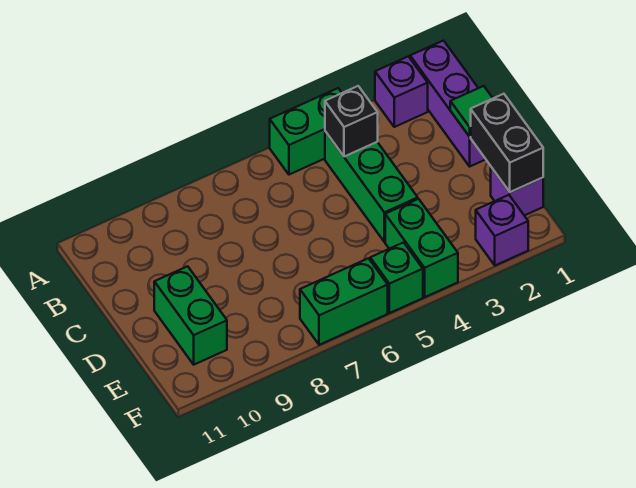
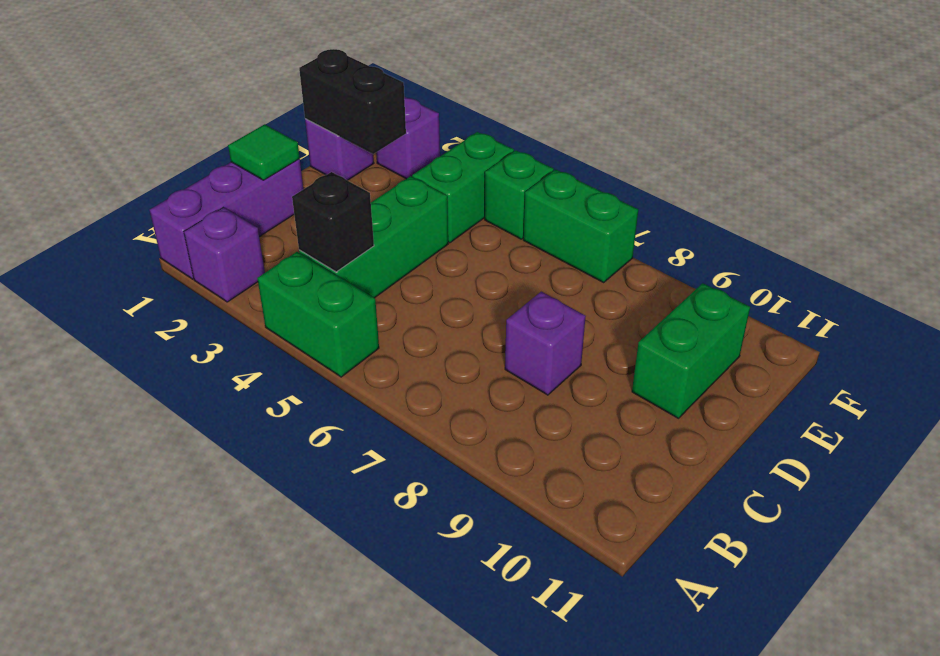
none -> purple brick C8 level 1
black brick D1:E1 level 2 -> black brick E1:E2 level 2

